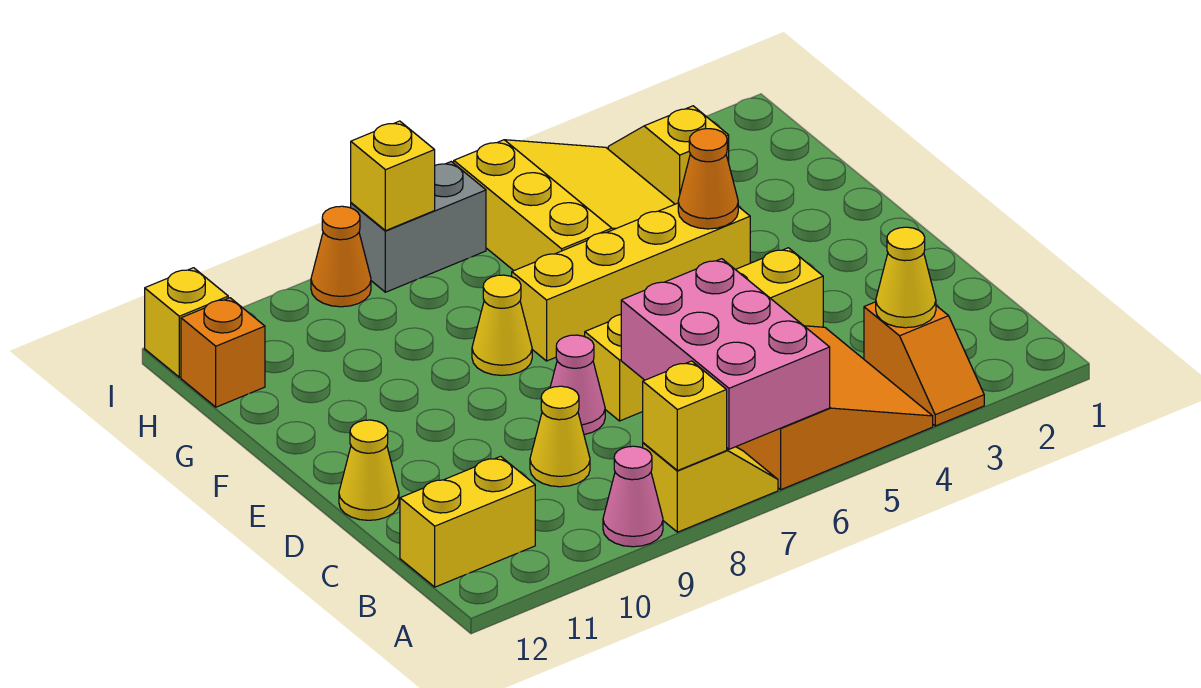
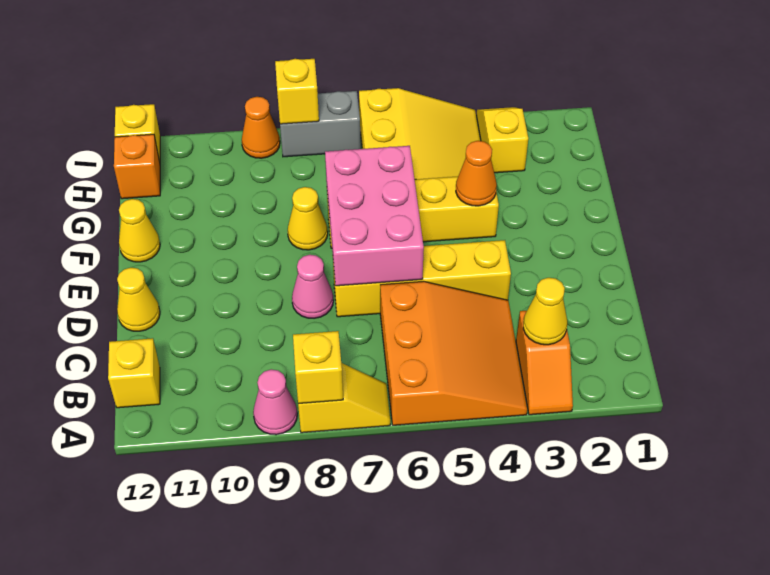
pink brick A6:C7 level 2 -> pink brick D6:F7 level 2
yellow brick B11:B12 level 1 -> yellow brick B12 level 1
yellow cone C9 level 1 -> yellow cone F12 level 1

